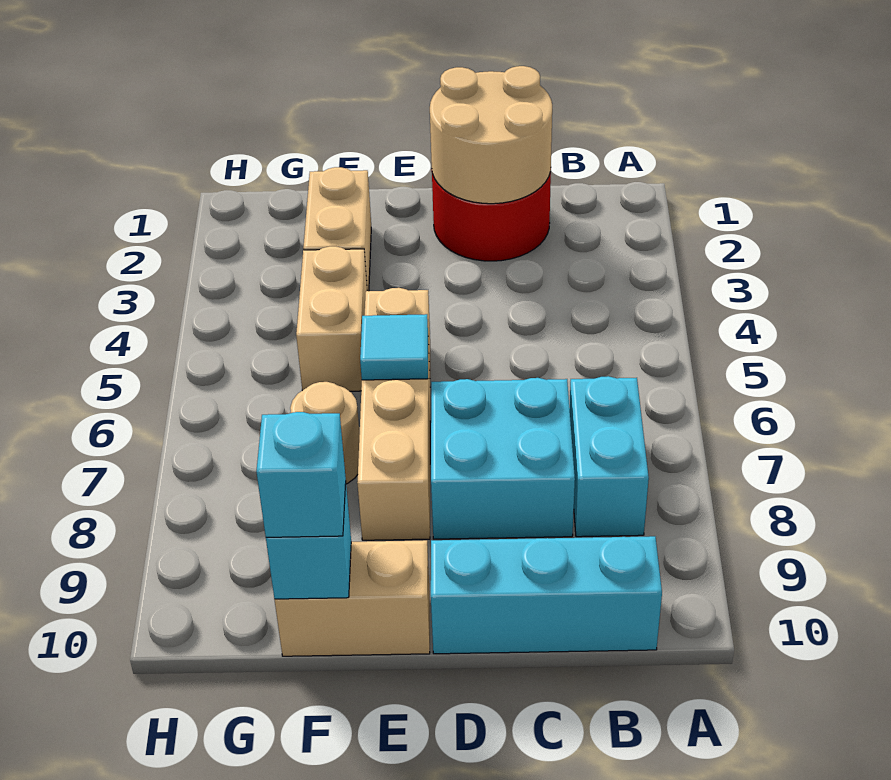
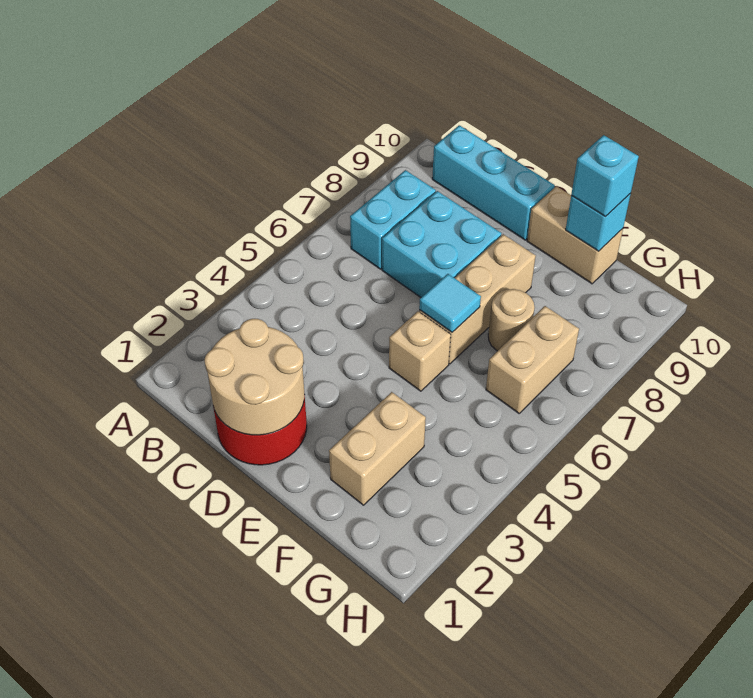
tan brick F4:F5 level 1 -> tan brick G6:G7 level 1

